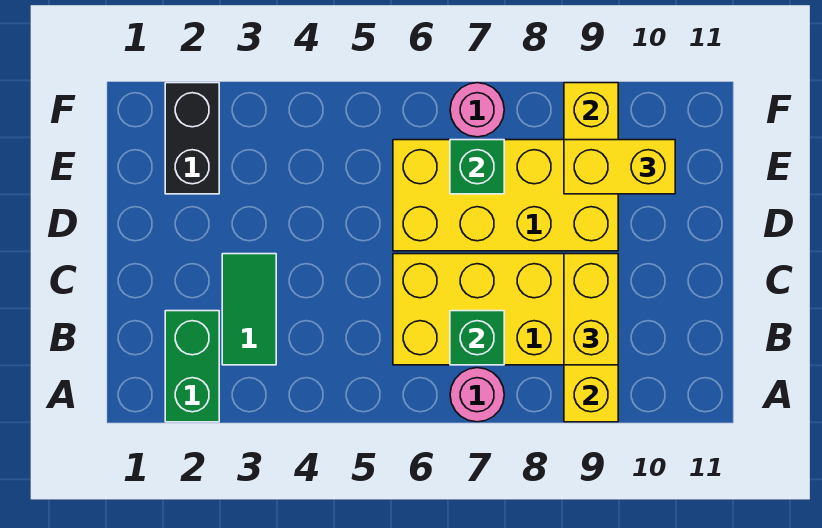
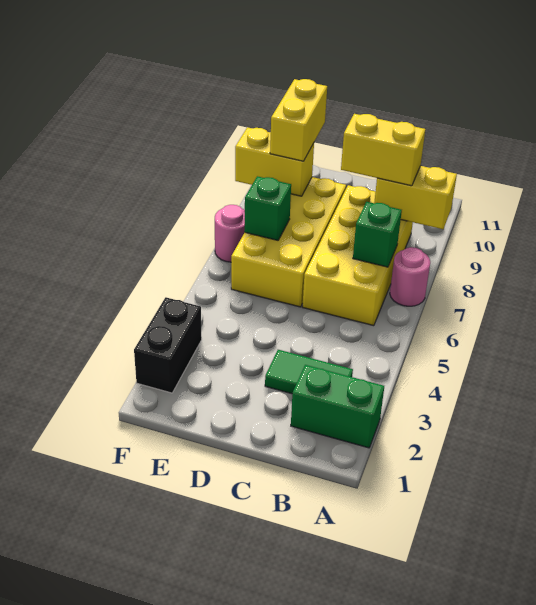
black brick E2:F2 level 1 -> black brick F2:F3 level 1

